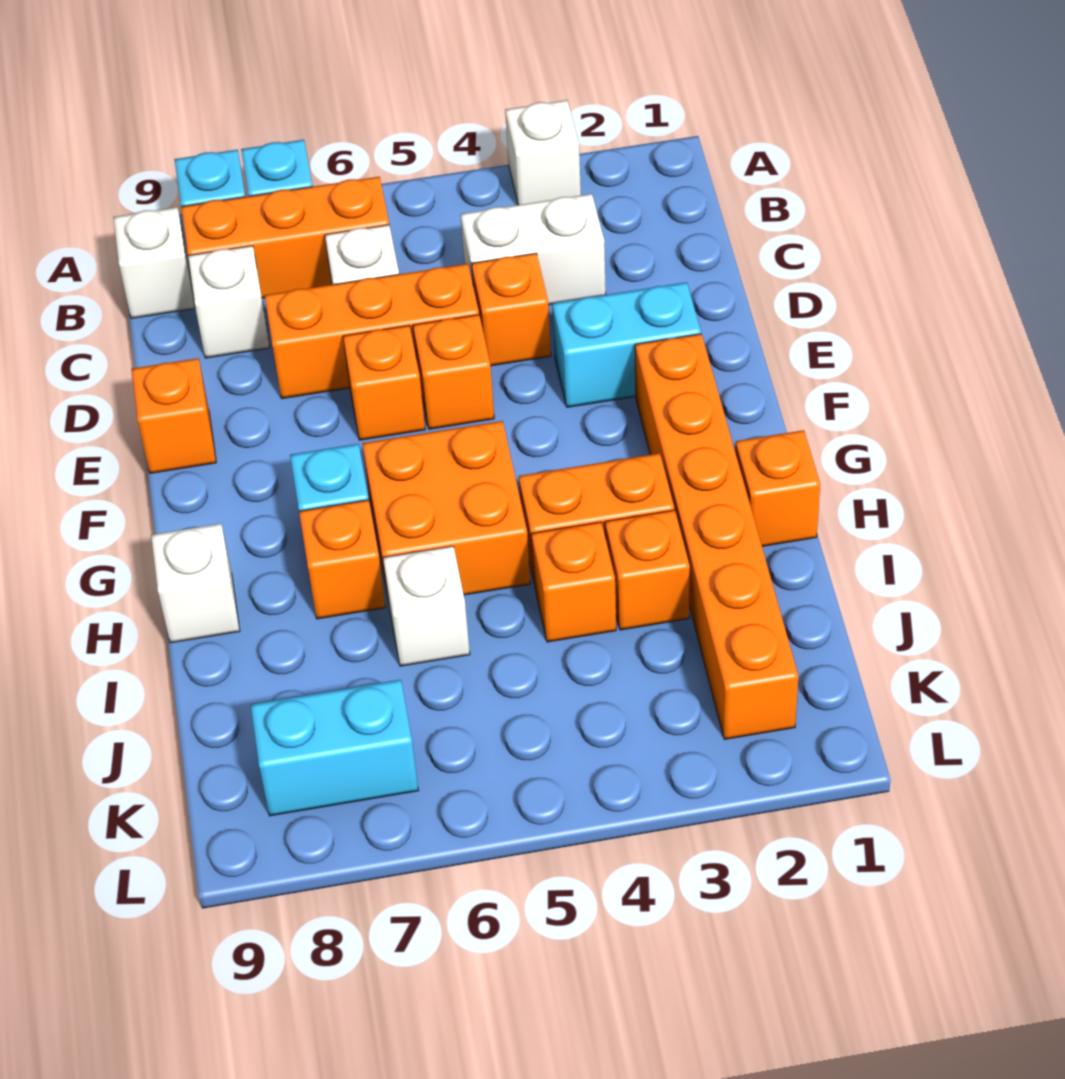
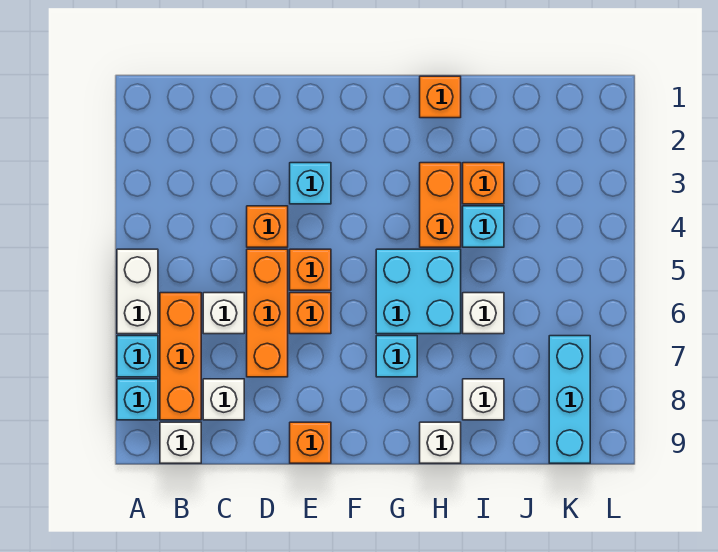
white brick A3 level 1 -> white brick I8 level 1
white brick C3:C4 level 1 -> white brick A5:A6 level 1
cyan brick E2:E3 level 1 -> cyan brick E3 level 1
orange brick F2:K2 level 1 -> none
orange brick G5:H6 level 1 -> cyan brick G5:H6 level 1
orange brick H7 level 1 -> none
orange brick I4 level 1 -> cyan brick I4 level 1
cyan brick K7:K8 level 1 -> cyan brick K7:K9 level 1

